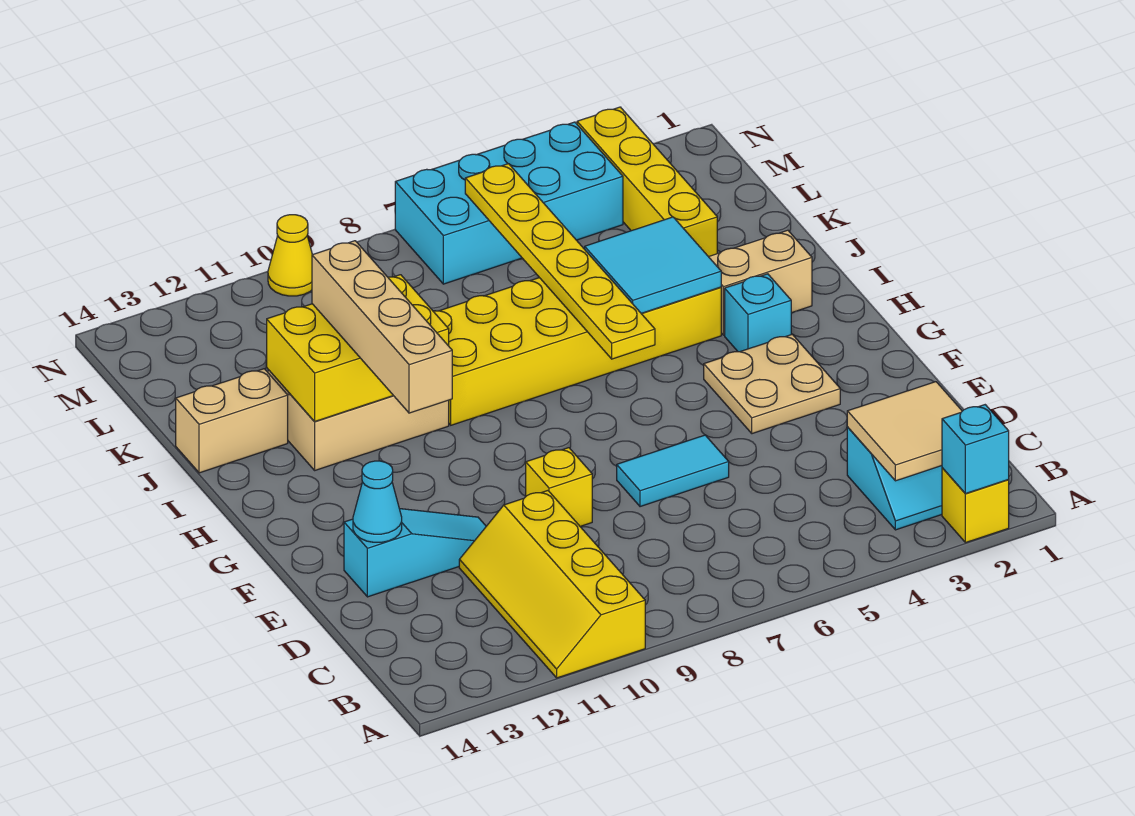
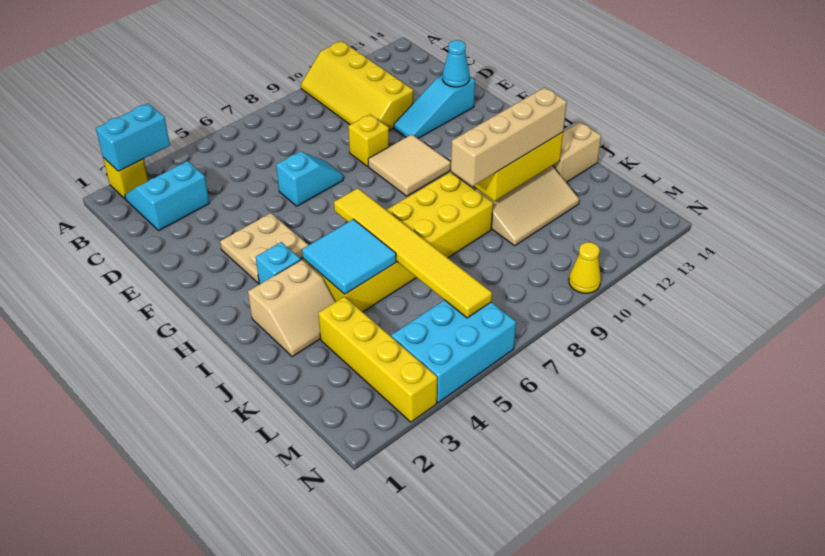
cyan brick A2 level 2 -> cyan brick A2:A3 level 2
yellow slope A10:D11 level 1 top 10 -> yellow slope A10:D11 level 1 top 11
tan tile B2:C3 level 2 -> tan tile F9:G10 level 1
cyan tile E6:E7 level 1 -> cyan slope E6:E7 level 1 top 6
tan brick G11:J11 level 3 -> tan brick J9:J12 level 3
yellow plate H6:M6 level 2 -> yellow tile H6:M6 level 2
cyan brick M4:N7 level 1 -> cyan brick M4:N6 level 1

